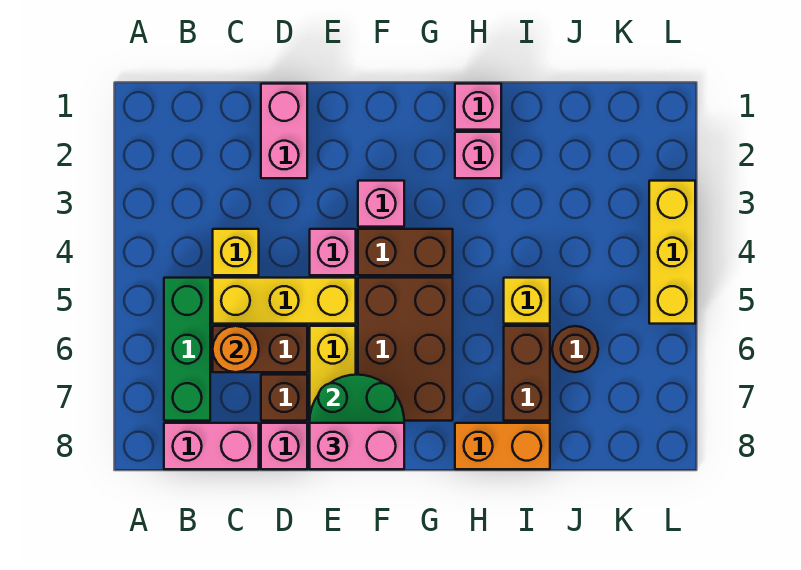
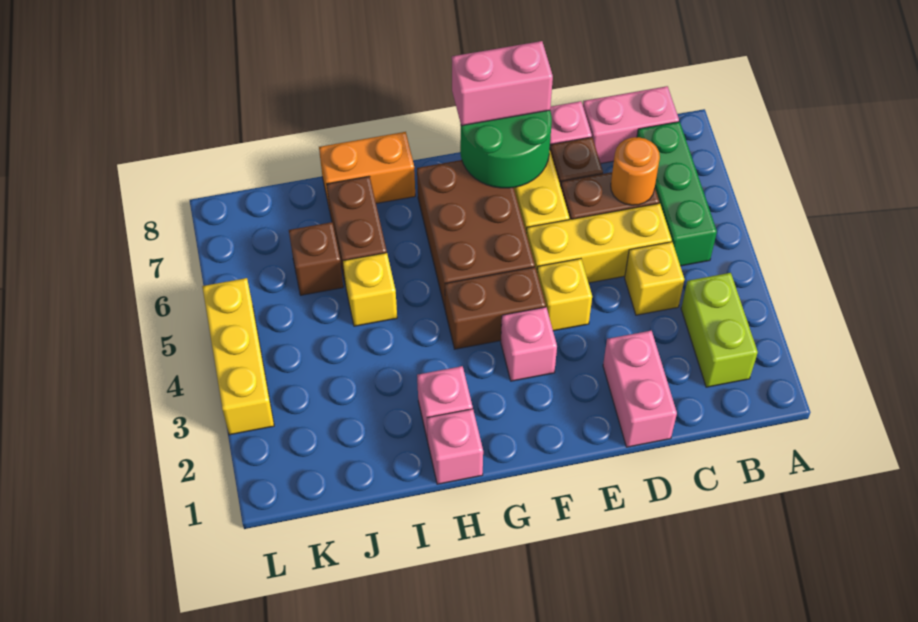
none -> lime brick B2:B3 level 1
pink brick E4 level 1 -> yellow brick E4 level 1
brown round brick J6 level 1 -> brown brick J6 level 1

